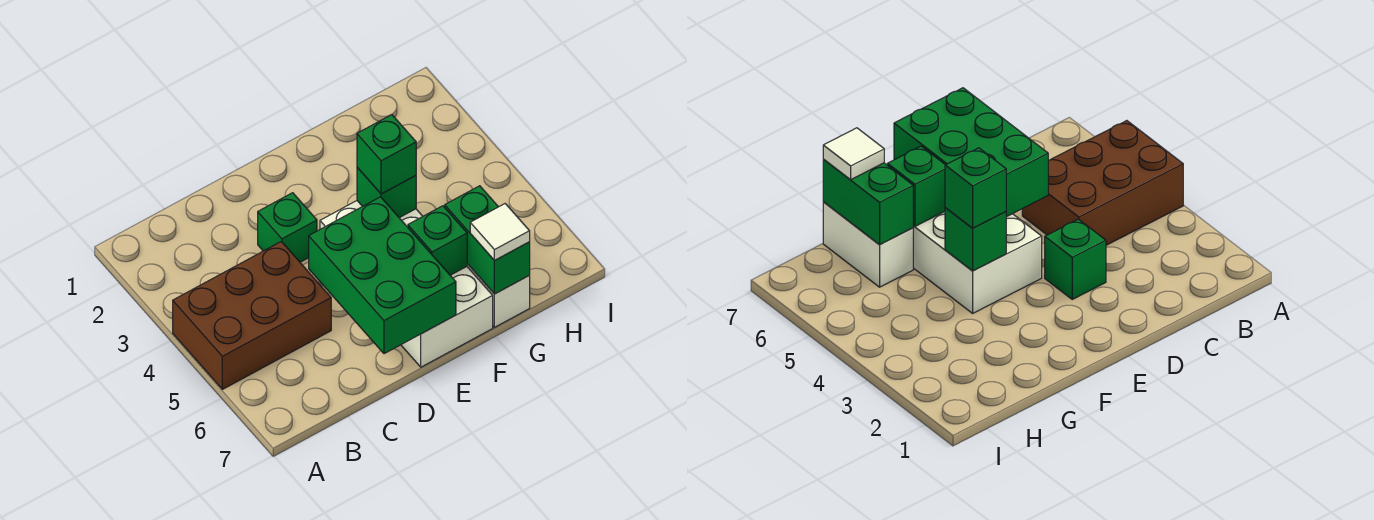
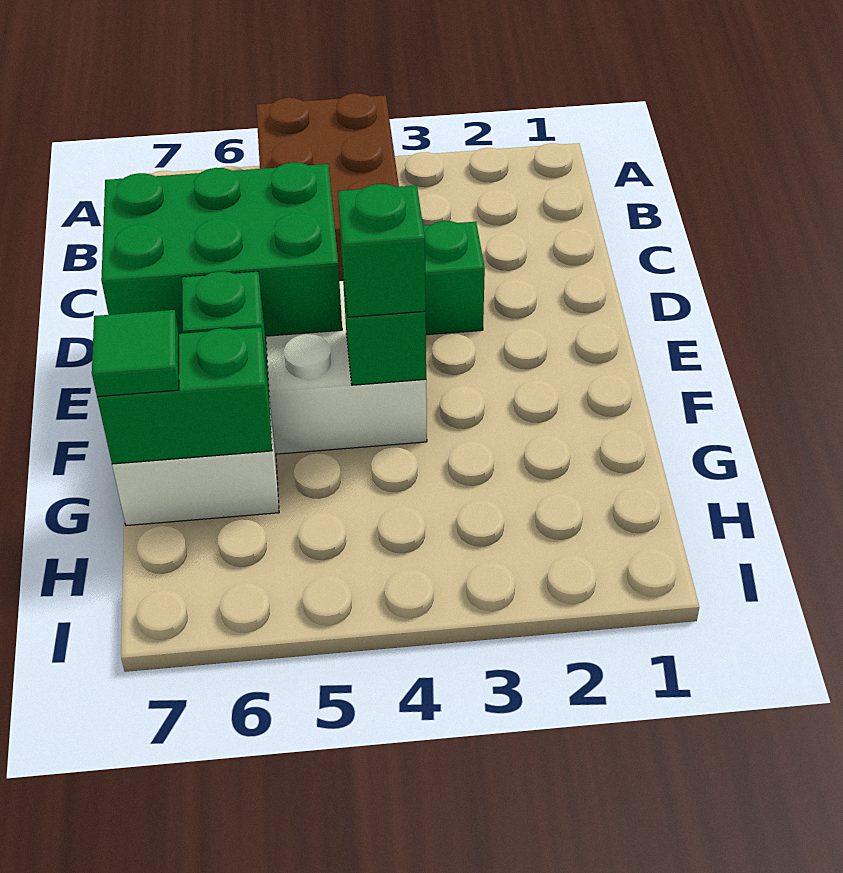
white tile G7 level 3 -> green tile G7 level 3

